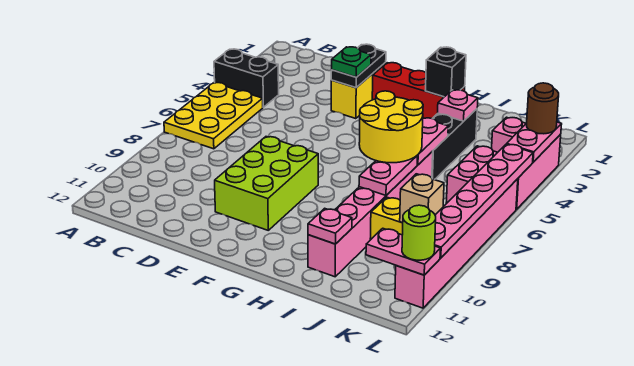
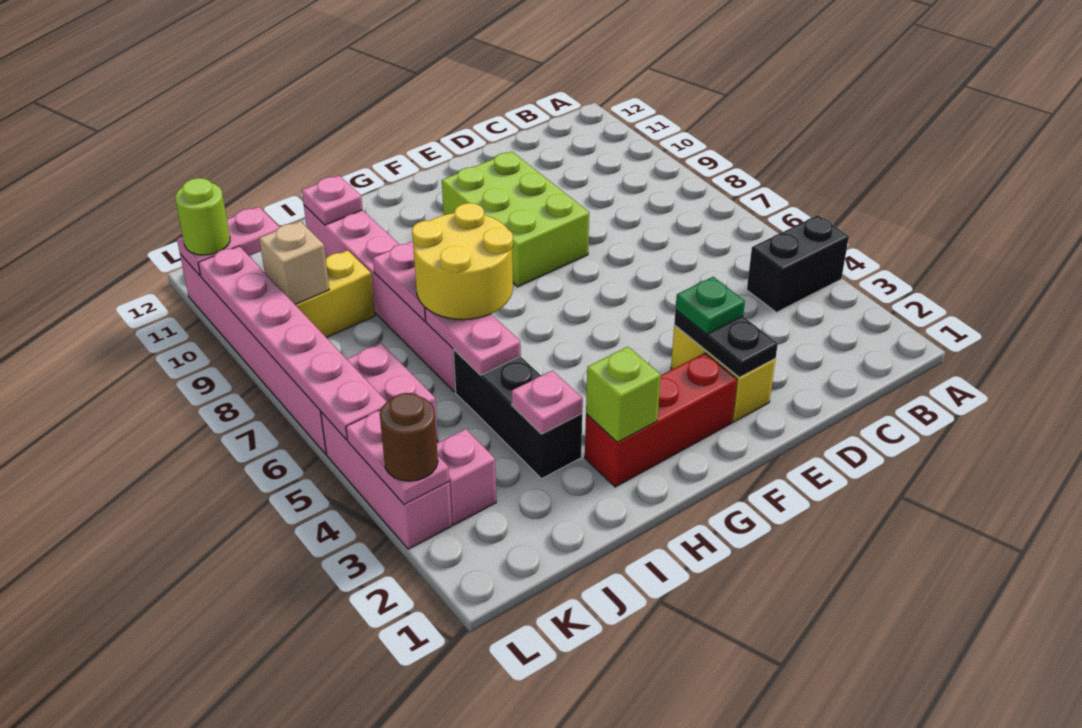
yellow plate A5:B7 level 1 -> none
black brick H2 level 2 -> lime brick H2 level 2

